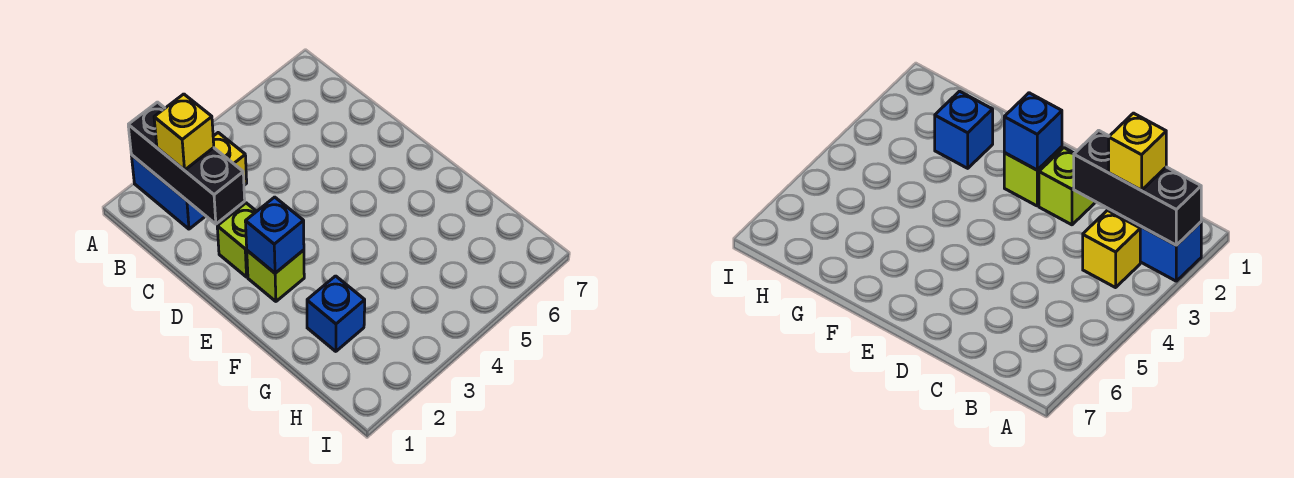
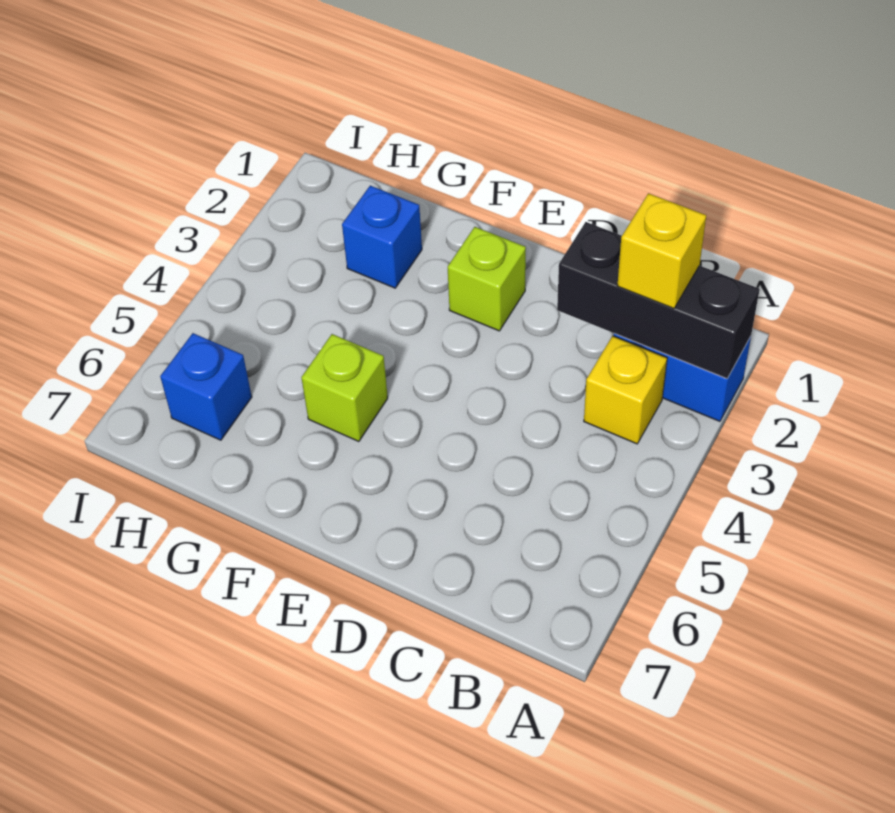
lime brick D2 level 1 -> lime brick F5 level 1
blue brick E2 level 2 -> blue brick H6 level 1

